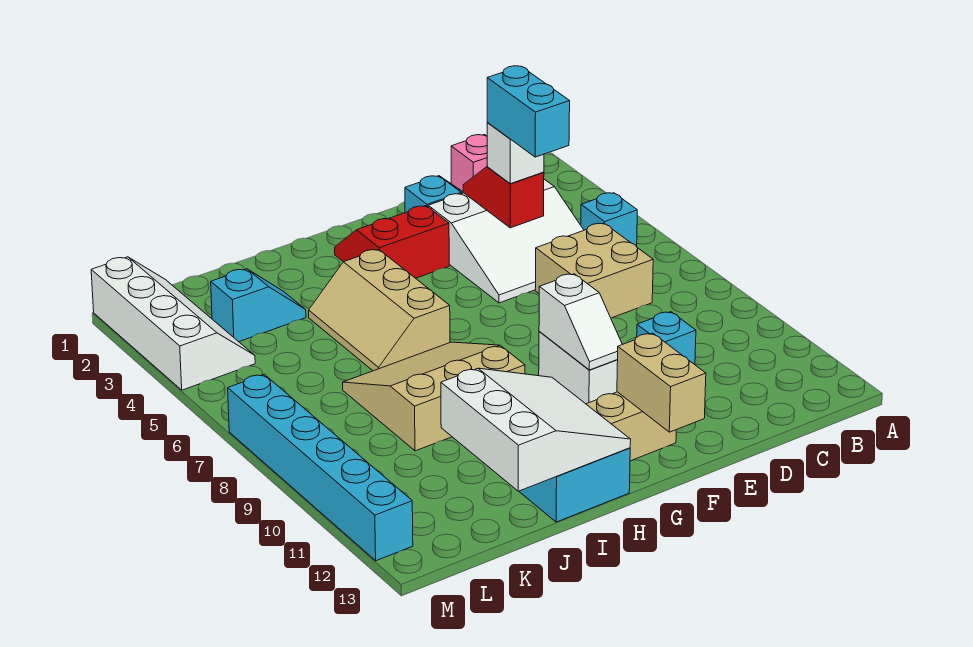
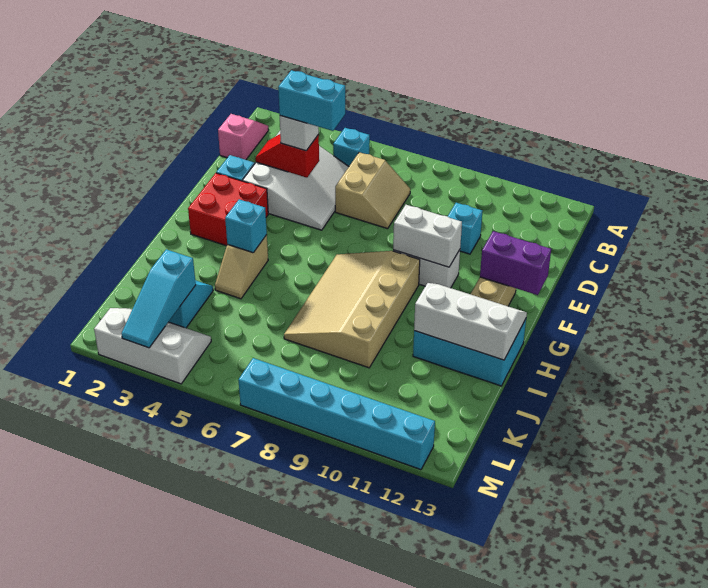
tan brick C6:D7 level 1 -> tan slope C6:D7 level 1 top 6
red slope F2:G3 level 1 top 3 -> red brick F2:G3 level 1
white slope F9:F10 level 2 top 9 -> white brick F9:F10 level 2
tan brick F12:F13 level 2 -> purple brick F12:F13 level 2
tan slope H4:I6 level 1 top H -> tan slope H4:I4 level 1 top H
none -> cyan brick H4 level 2
tan slope H7:J9 level 1 top 9 -> tan slope G7:J9 level 1 top 9
white slope H11:J13 level 2 top J -> white slope H11:I13 level 2 top I
none -> cyan slope K3:M3 level 2 top K
white slope L1:M4 level 1 top M -> white slope L2:M4 level 1 top M

